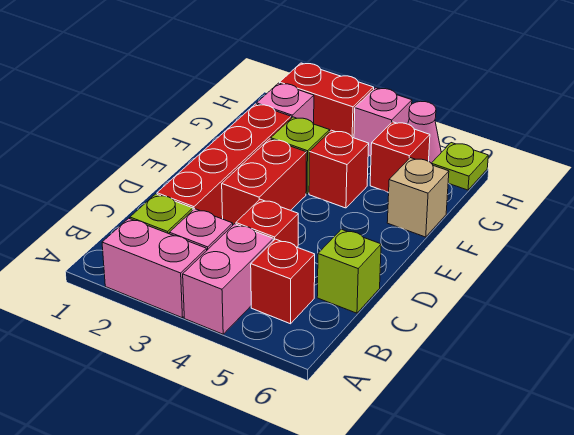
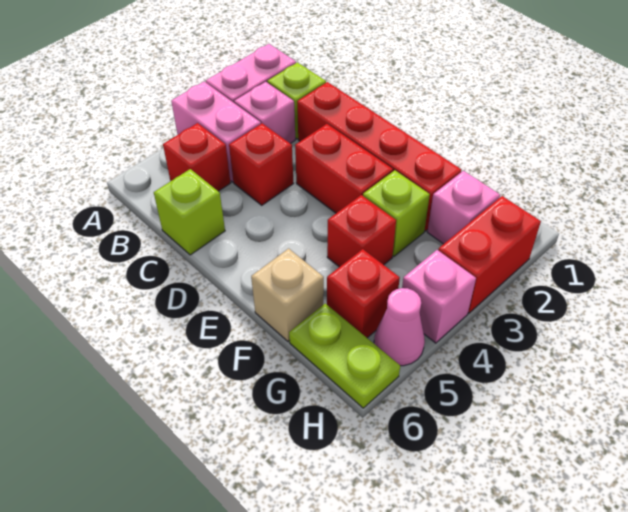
lime plate H6 level 1 -> lime plate G6:H6 level 1

